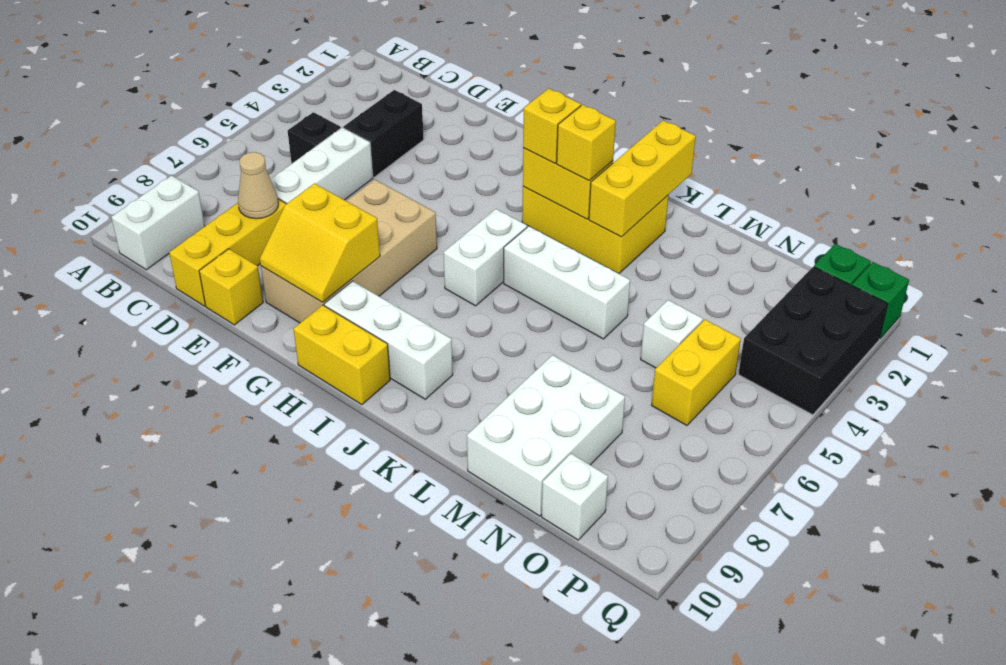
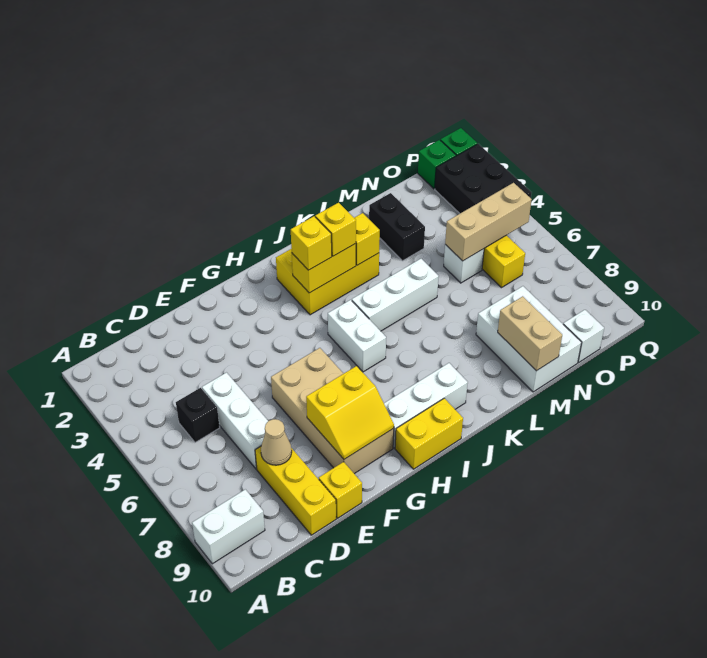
white brick B9:B10 level 1 -> white brick A9:B9 level 1
black brick D3:D4 level 1 -> black brick M2:M3 level 1
yellow brick K1:K3 level 2 -> yellow brick K3 level 2
none -> tan brick M9:M10 level 2
none -> tan brick N5:P5 level 2

